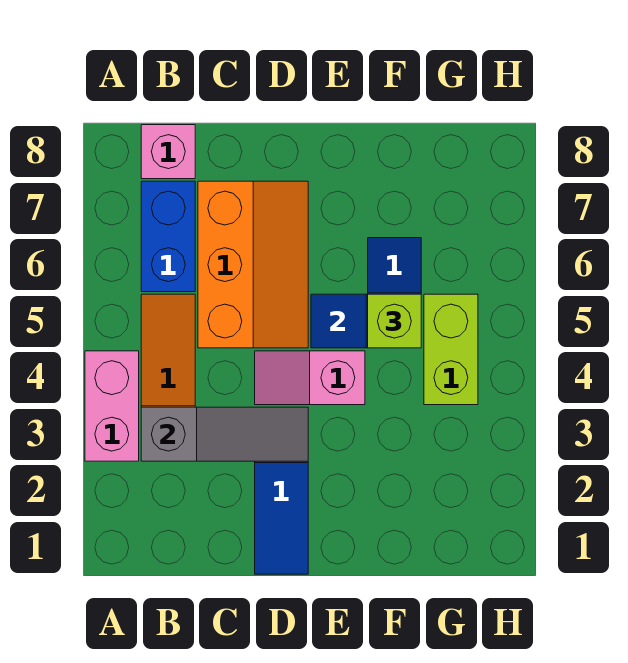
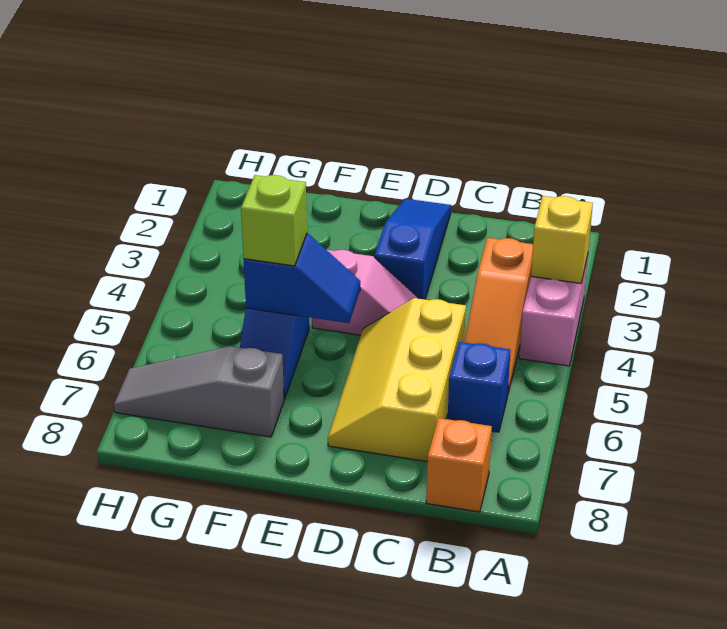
none -> yellow brick A3 level 2
grey slope B3:D3 level 2 top B -> grey slope F7:H7 level 1 top F
blue brick B6:B7 level 1 -> blue brick B6 level 1
pink brick B8 level 1 -> orange brick B8 level 1
orange slope C5:D7 level 1 top C -> yellow slope C5:D7 level 1 top C
lime brick G4:G5 level 1 -> none

